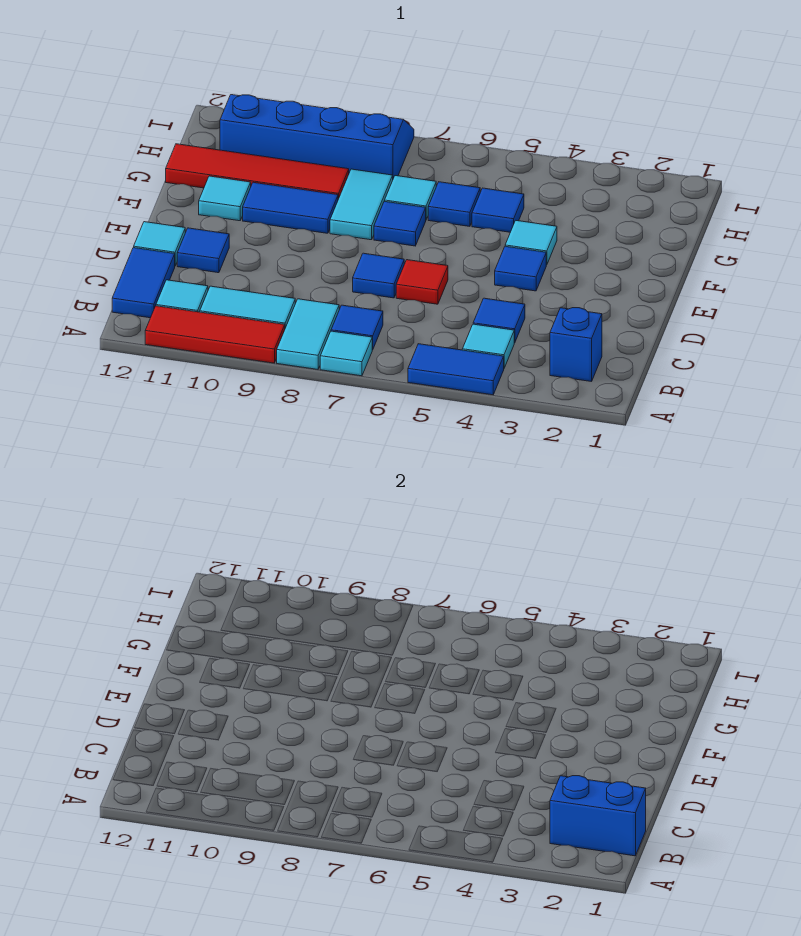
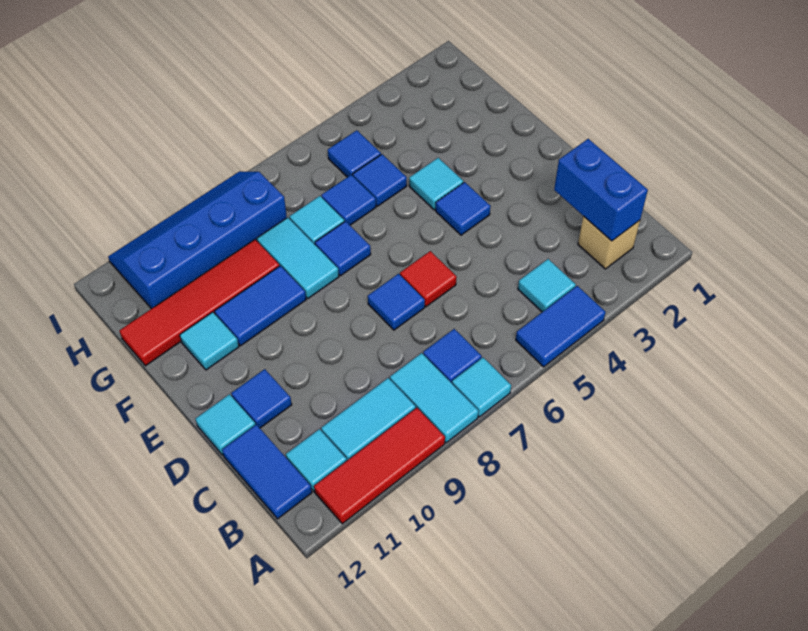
blue brick B1:B2 level 2 -> blue brick B2:C2 level 2
blue brick B2 level 1 -> tan brick B2 level 1
blue tile C4 level 1 -> blue tile H5 level 1

